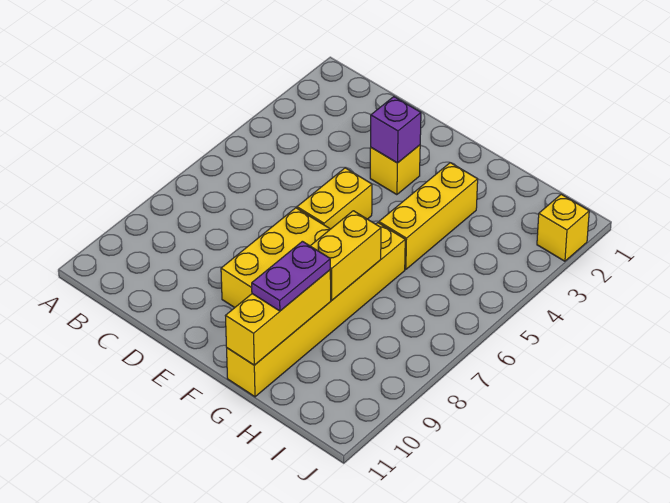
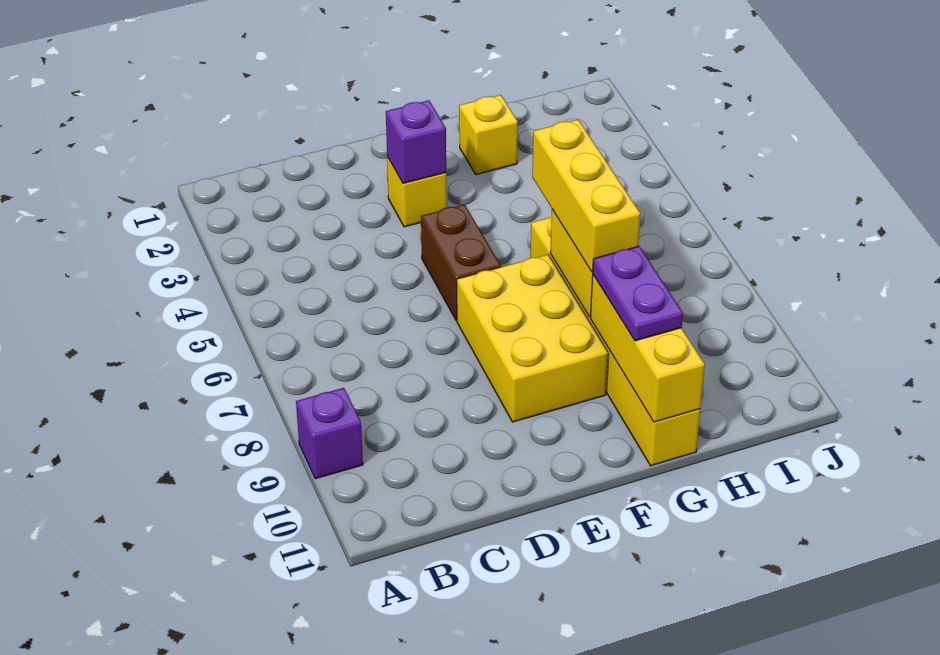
none -> purple brick A9 level 1
yellow brick E5:E6 level 1 -> brown brick E5:E6 level 1
yellow brick G3:G5 level 1 -> yellow brick G6:G8 level 3
yellow brick J2 level 1 -> yellow brick G2 level 1

